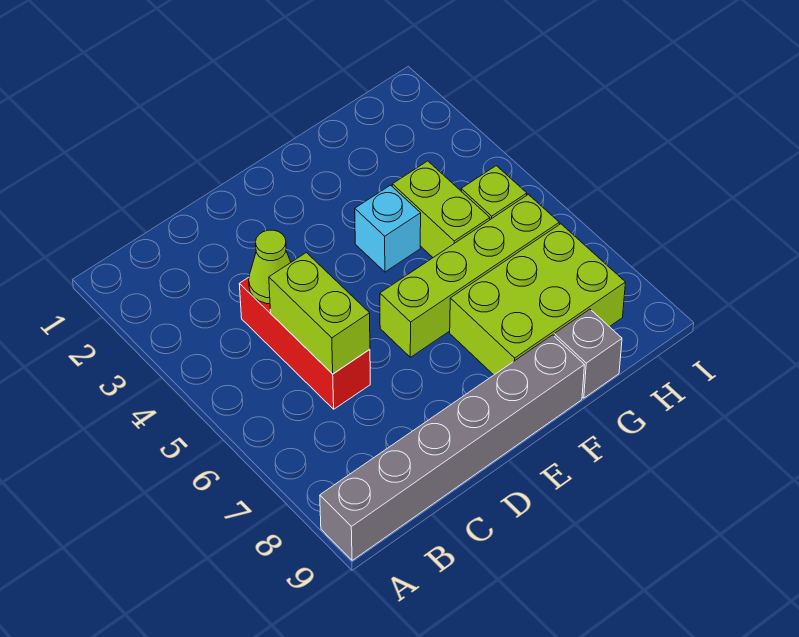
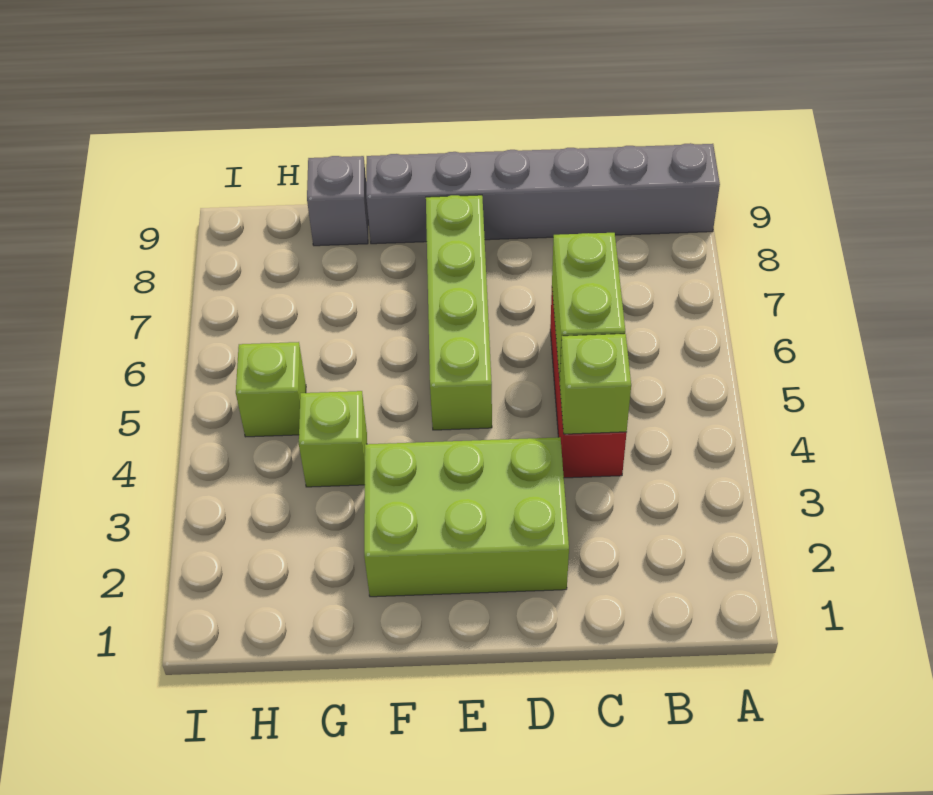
lime cone C4 level 2 -> lime brick C4 level 2
lime brick E6:H6 level 1 -> lime brick E5:E8 level 1
cyan brick F4 level 1 -> none
lime brick F7:H8 level 1 -> lime brick D2:F3 level 1
lime brick G4:G5 level 1 -> lime brick G4 level 1

